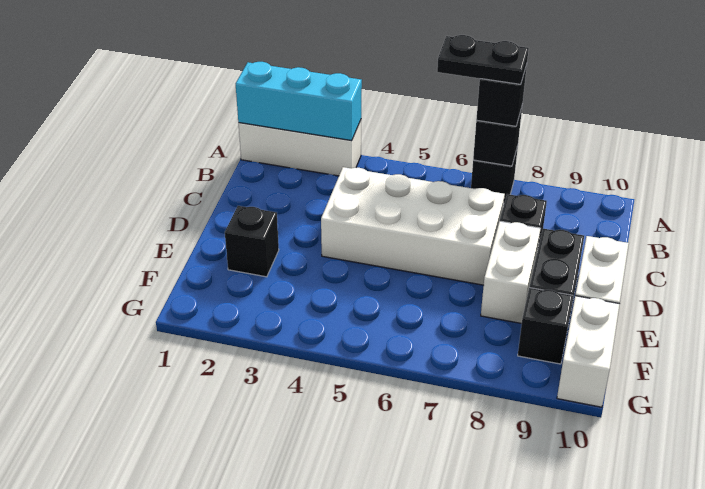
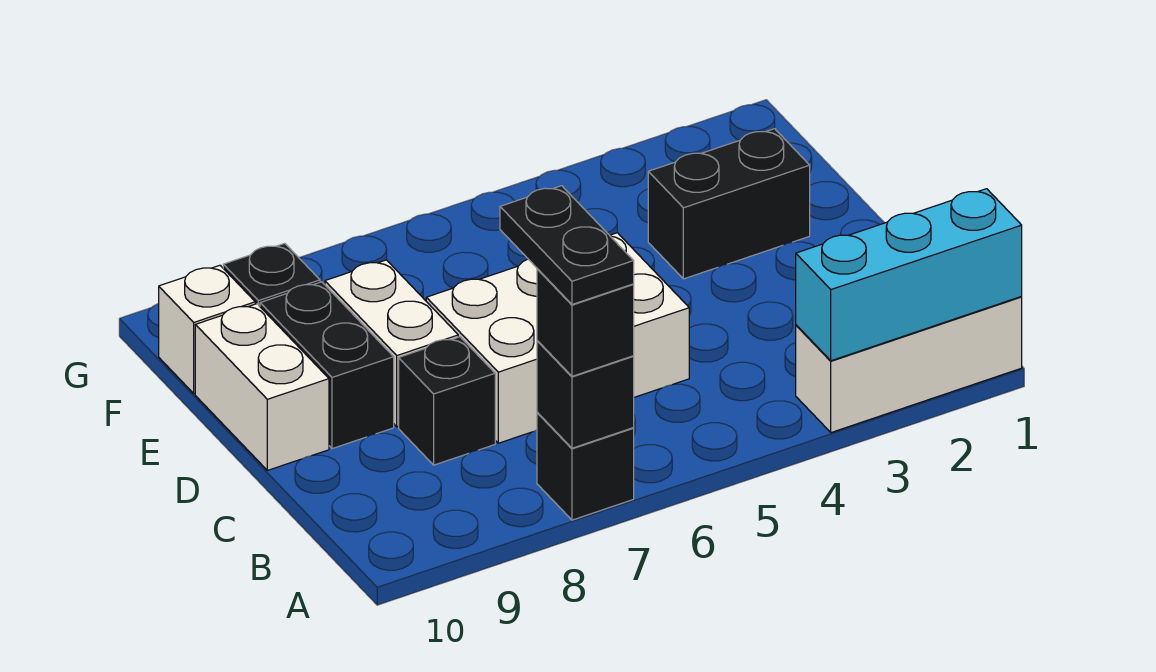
black plate A6:A7 level 4 -> black plate A7:B7 level 4
white brick C4:D7 level 1 -> white brick C5:D7 level 1
black brick E2 level 1 -> black brick E2:E3 level 1
white brick F10:G10 level 1 -> white brick F10 level 1

